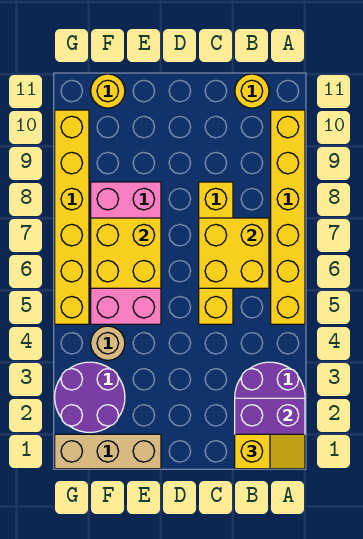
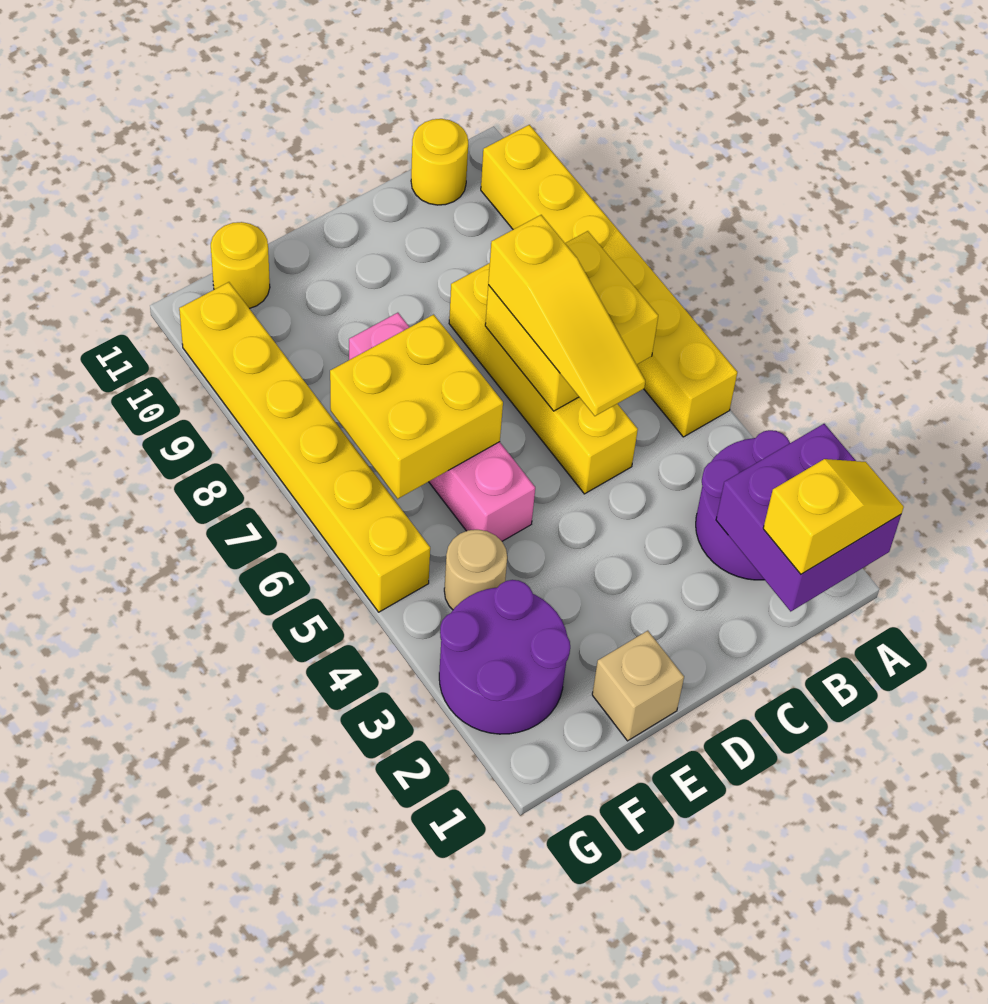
none -> yellow slope C5:C7 level 3 top 7
tan brick E1:G1 level 1 -> tan brick E1 level 1
pink brick E5:F8 level 1 -> pink brick E5:E8 level 1

